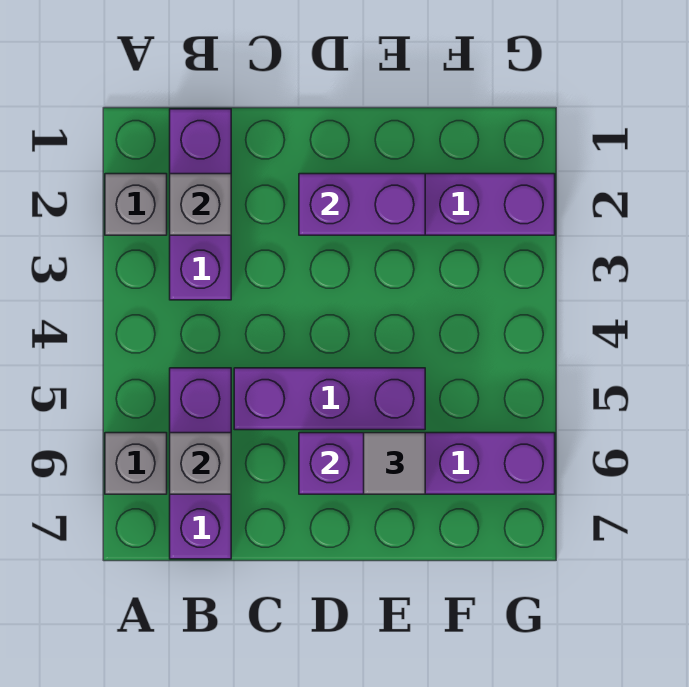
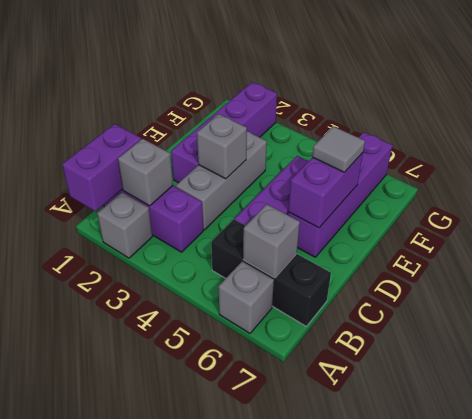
purple brick B5:B7 level 1 -> black brick B5:B7 level 1
none -> grey brick C3:E3 level 1
purple brick D2:E2 level 2 -> purple brick A1:B1 level 2
none -> grey brick D3 level 2

